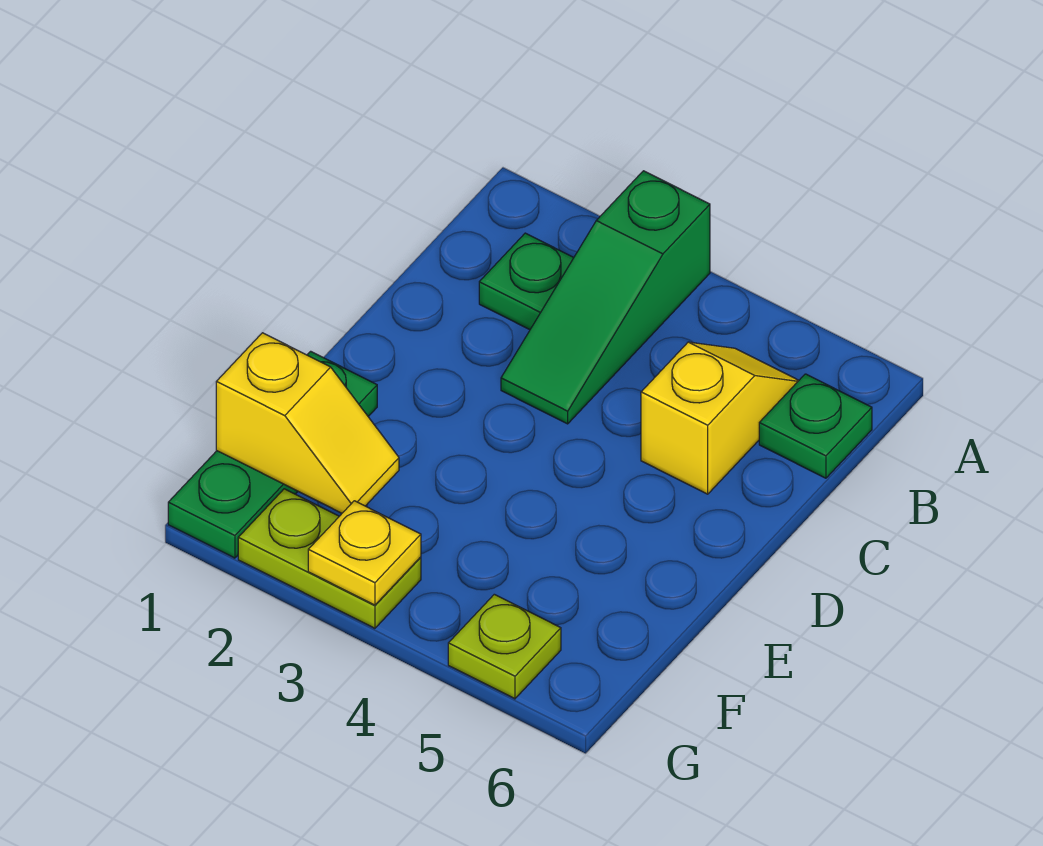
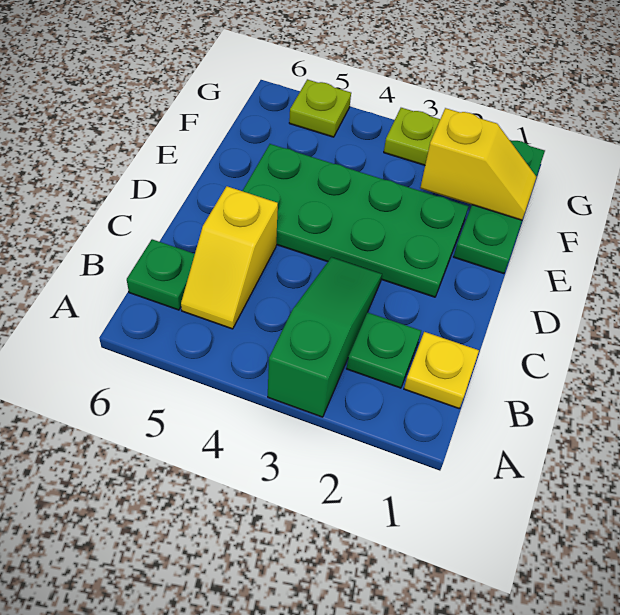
none -> green plate D2:E5 level 1
yellow slope F1:F2 level 2 top 1 -> yellow slope F1:F2 level 2 top 2
yellow plate G3 level 2 -> yellow plate B1 level 1

